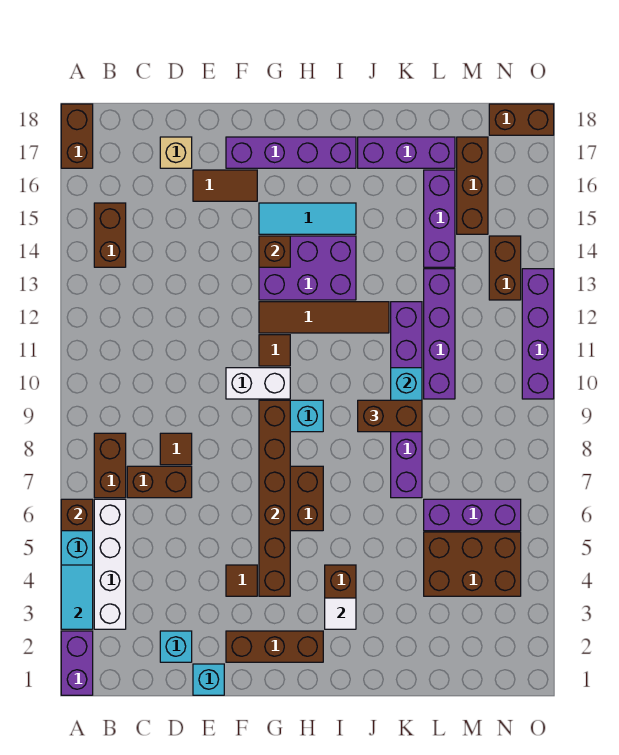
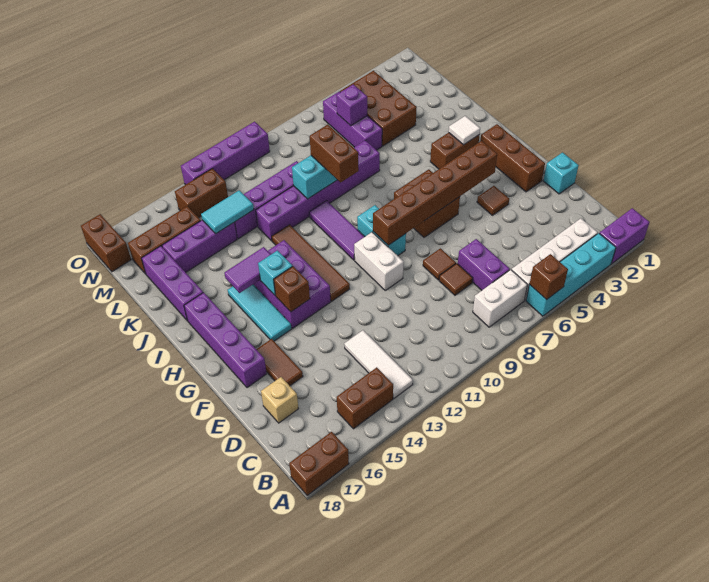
cyan tile A3:A4 level 2 -> cyan tile L13:L14 level 2
brown brick B7:B8 level 1 -> white brick B7:B8 level 1
none -> white tile B13:D13 level 1
brown brick C7:D7 level 1 -> purple brick C7:D7 level 1
cyan brick D2 level 1 -> cyan brick H14 level 2
brown tile G11 level 1 -> brown tile E8 level 1
none -> purple tile H10:J10 level 1
none -> purple tile I14:I15 level 2
none -> purple brick M6 level 2

